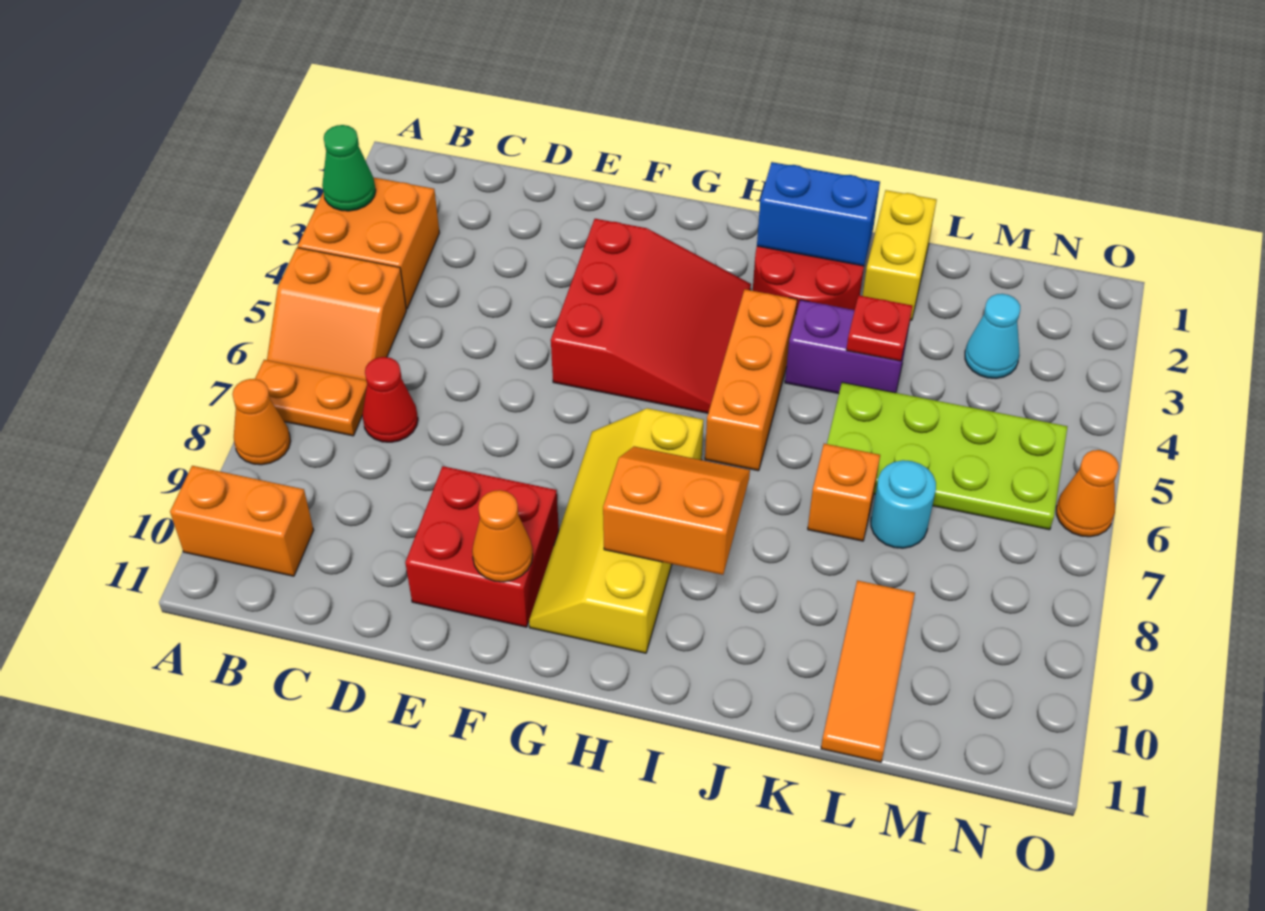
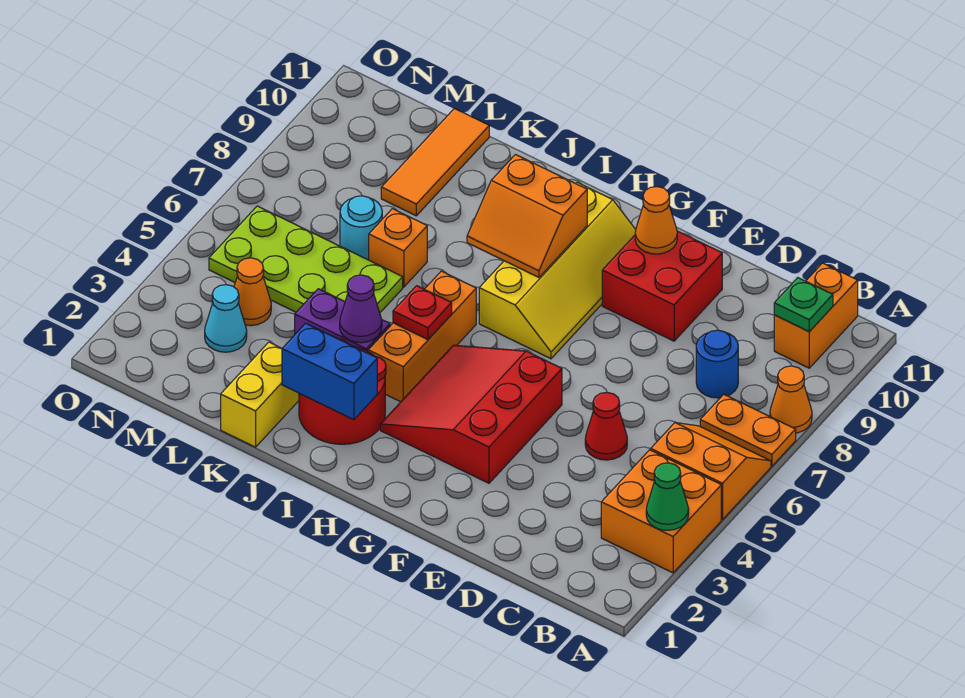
orange brick A10:B10 level 1 -> orange brick B10:B11 level 1
none -> green plate B10 level 2
red cone C7 level 1 -> red cone D5 level 1
none -> blue round brick C8 level 1
none -> purple cone J4 level 2
red plate K4 level 2 -> red plate I5 level 2
orange cone O6 level 1 -> orange cone M4 level 1

